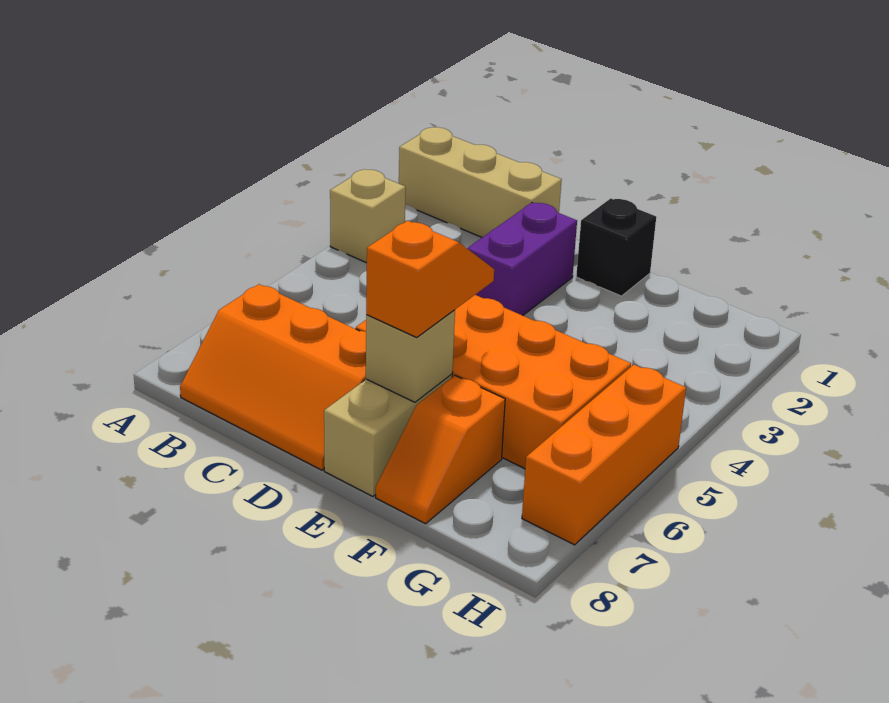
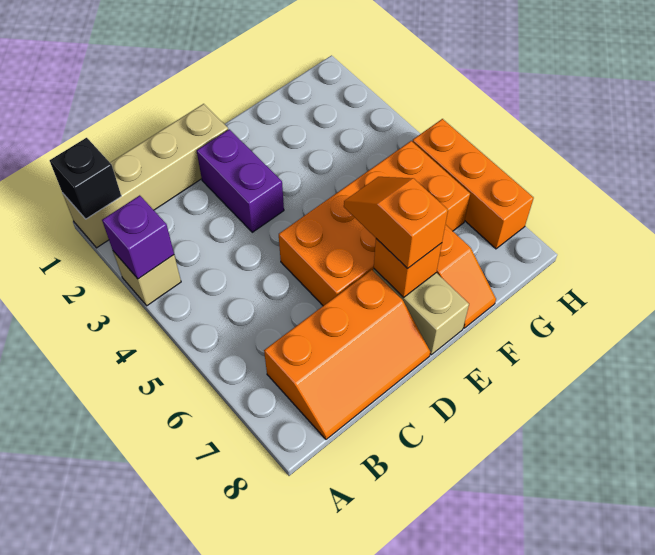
tan brick A1:C1 level 1 -> tan brick A1:D1 level 1
none -> purple brick A3 level 2
black brick E1 level 1 -> black brick A1 level 2
tan brick E7 level 2 -> orange brick E7 level 2

